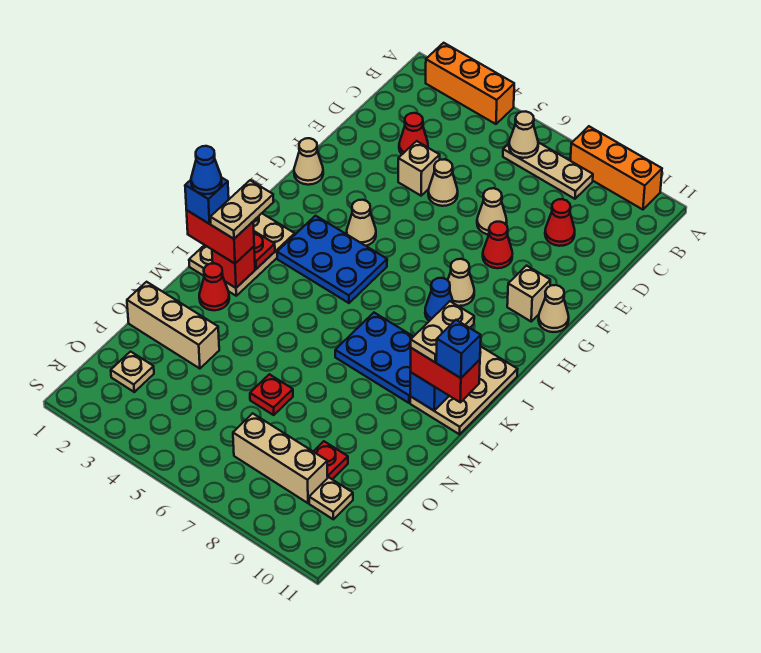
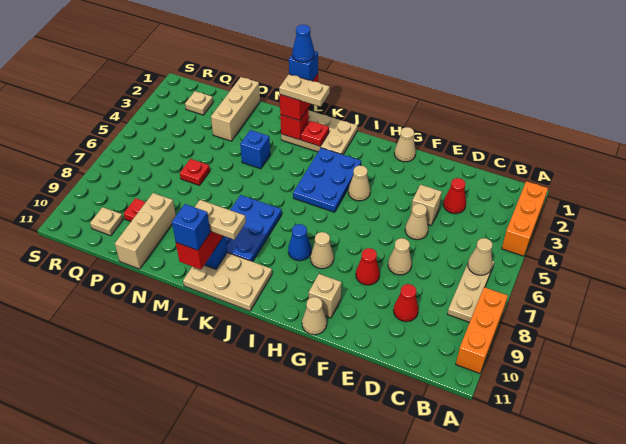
red cone M2 level 1 -> none
none -> blue brick M4 level 1
tan brick Q7:Q9 level 1 -> tan brick O9:O11 level 1

